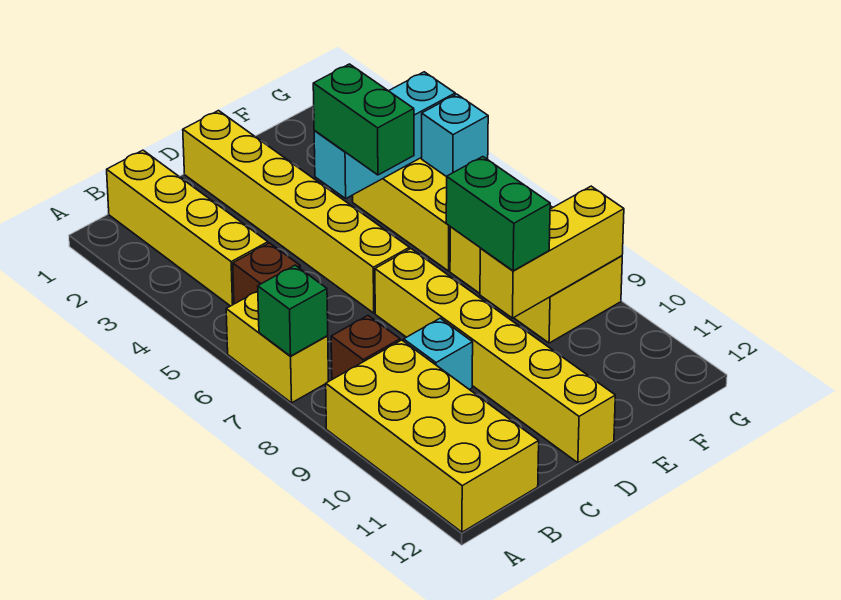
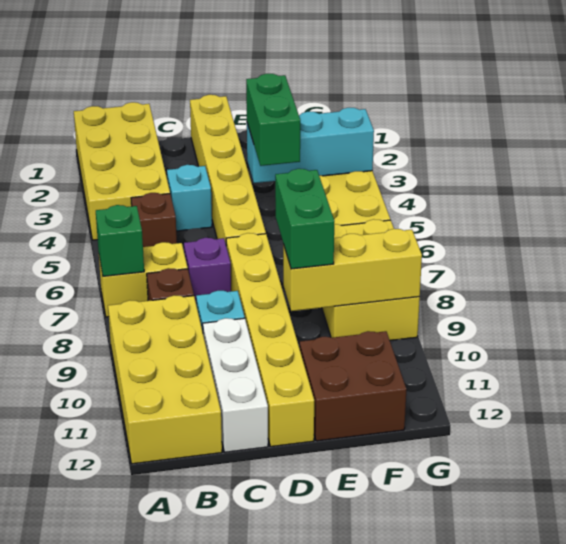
yellow brick A6:A7 level 1 -> yellow brick A7:B7 level 1
yellow brick B1:B4 level 1 -> yellow brick A1:B4 level 1
none -> purple brick C7 level 1
none -> white brick C10:C12 level 1
none -> brown brick E11:F12 level 1
cyan brick G5 level 2 -> cyan brick C4 level 1

